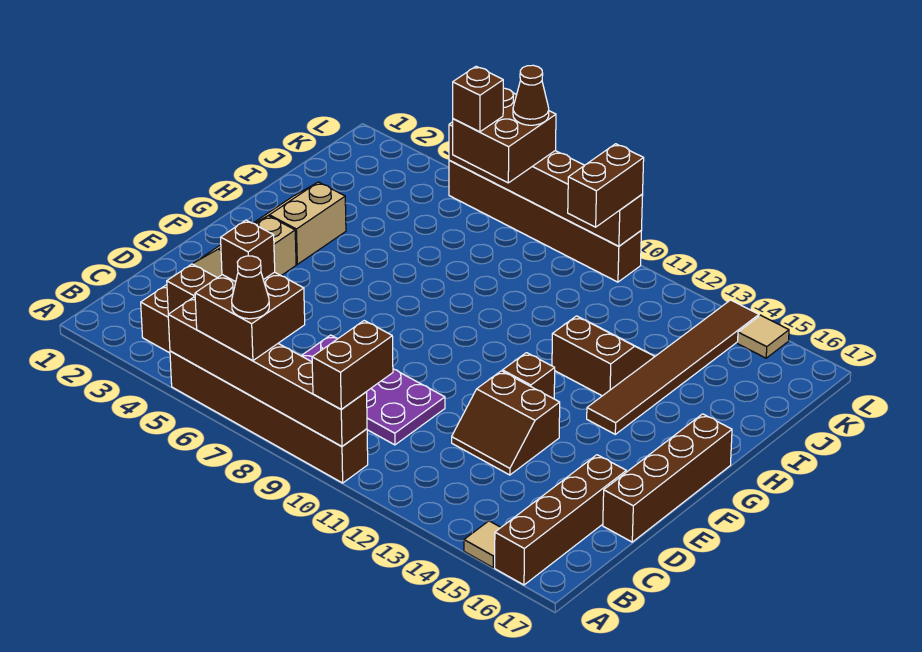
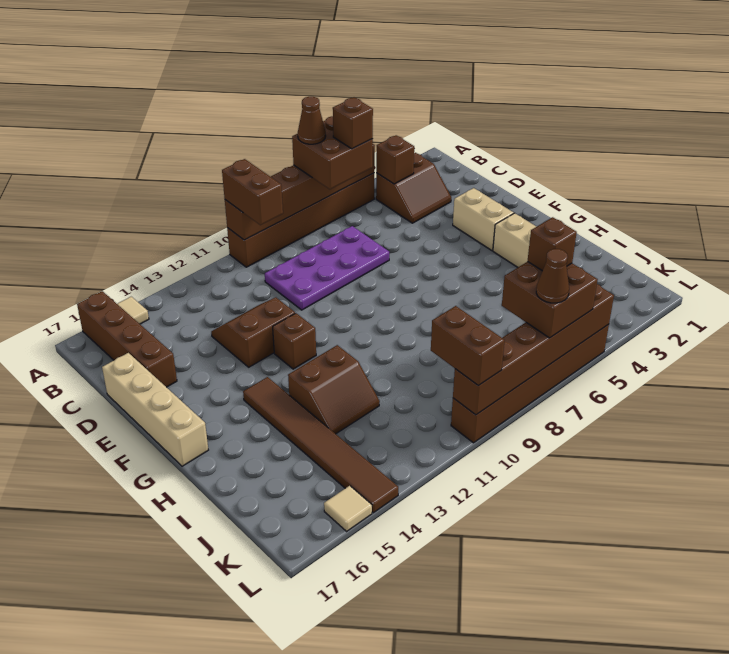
brown brick D17:G17 level 1 -> tan brick D17:G17 level 1

